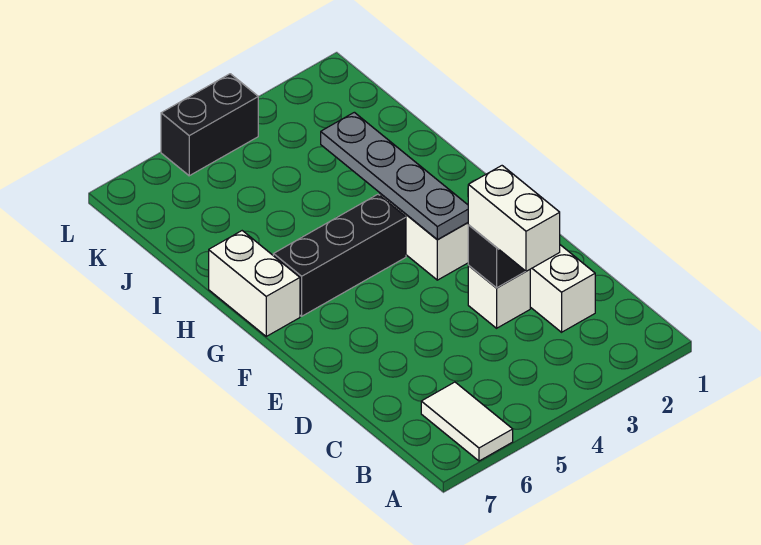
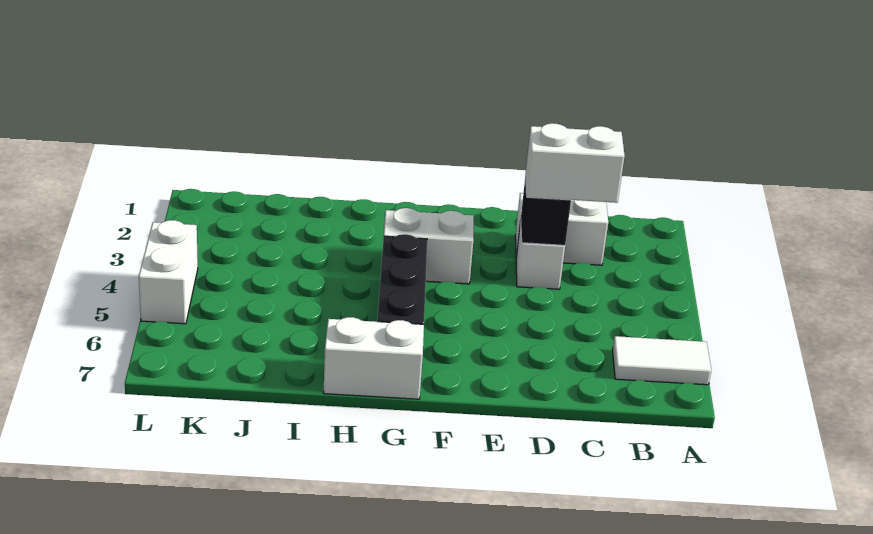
grey plate F3:I3 level 2 -> none
black brick L4:L5 level 1 -> white brick L4:L5 level 1

